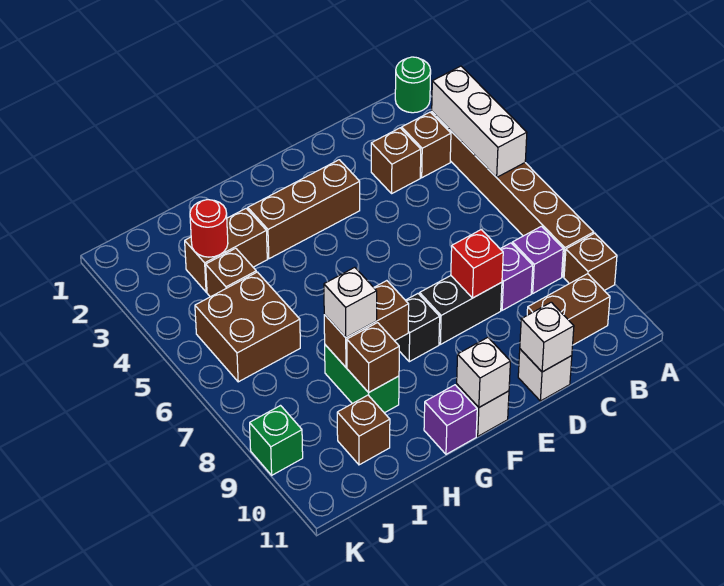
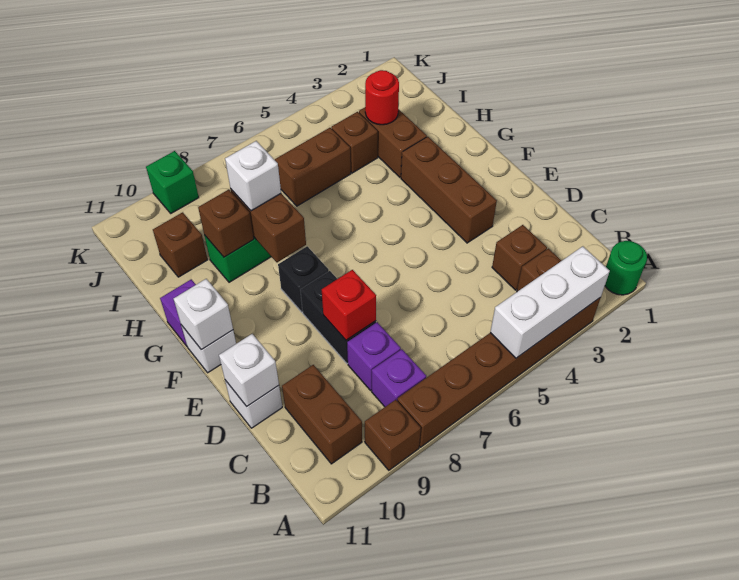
brown brick I5:J6 level 1 -> brown brick I5:I6 level 1

